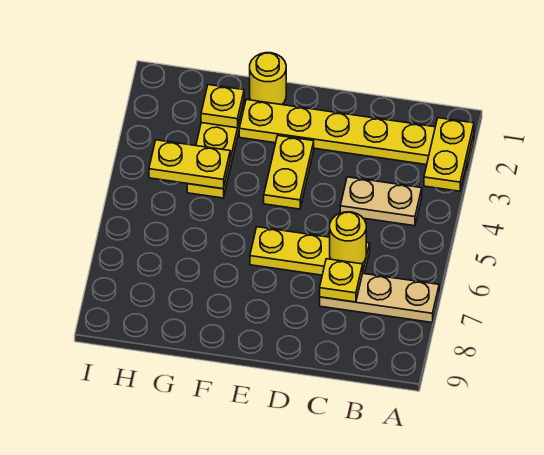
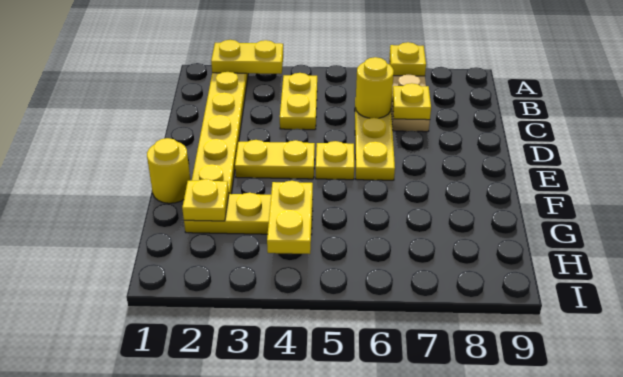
none -> yellow plate A7 level 2
tan plate B4:C4 level 1 -> yellow plate B4:C4 level 1
none -> yellow plate E5 level 1

